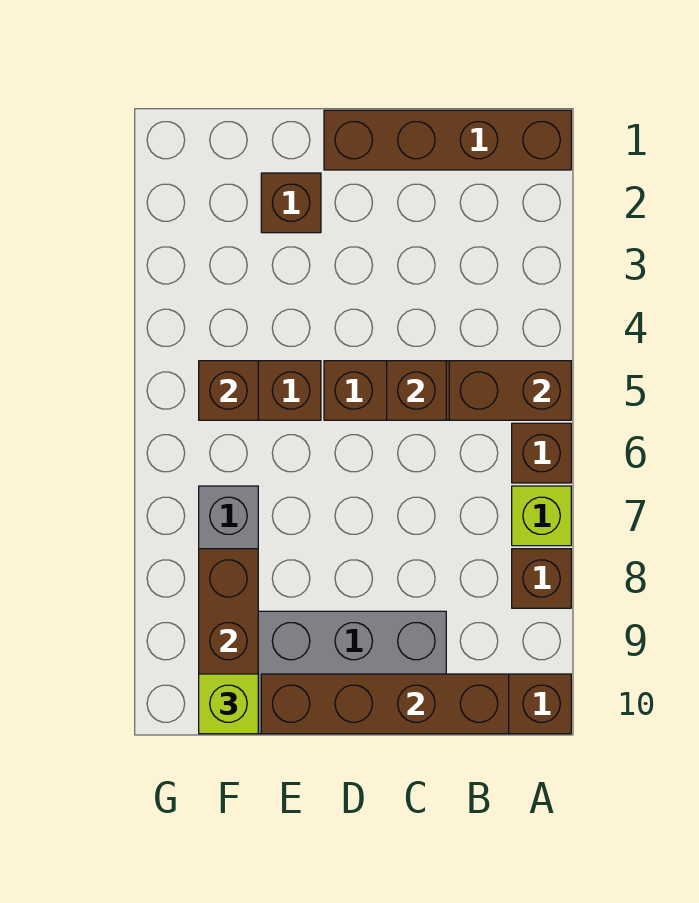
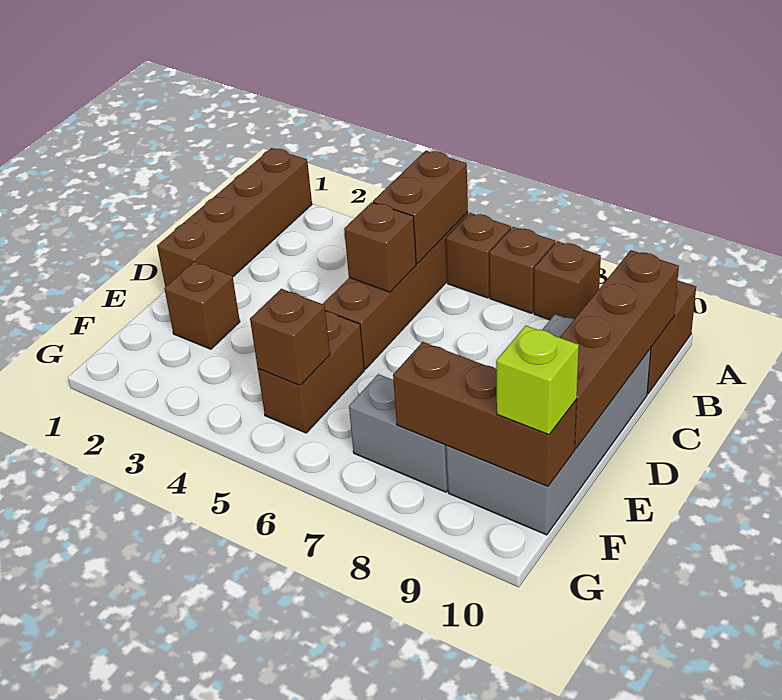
lime brick A7 level 1 -> brown brick A7 level 1

